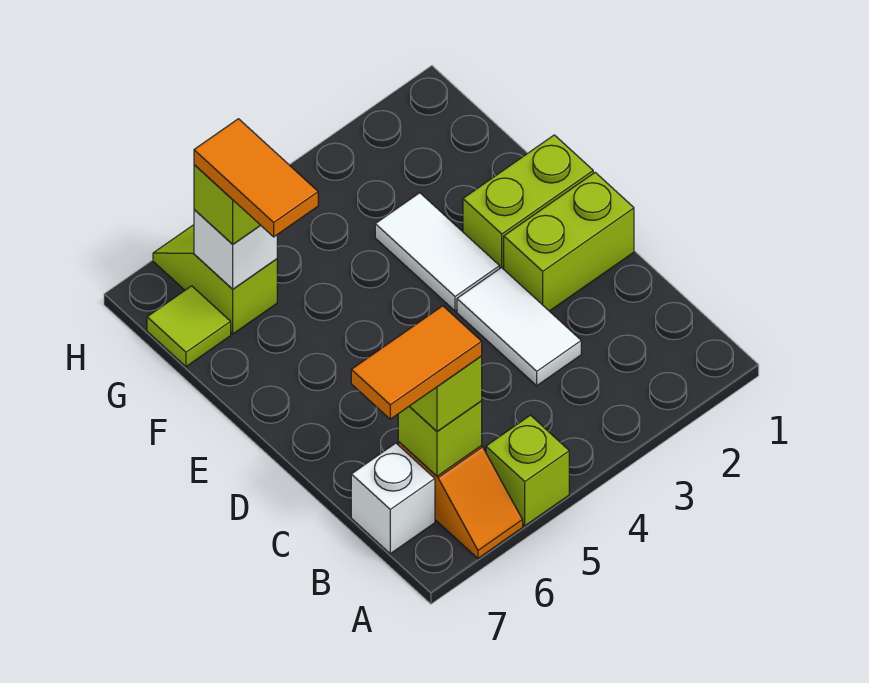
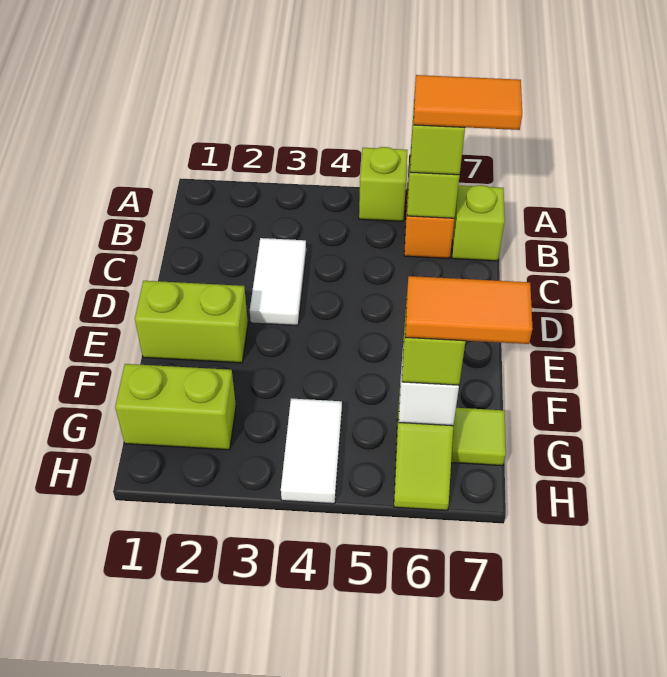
white brick B7 level 1 -> lime brick B7 level 1
lime brick D1:D2 level 1 -> lime brick G1:G2 level 1
white tile E3:F3 level 1 -> white tile G4:H4 level 1
orange tile F6:G6 level 4 -> orange tile G6:G7 level 4

